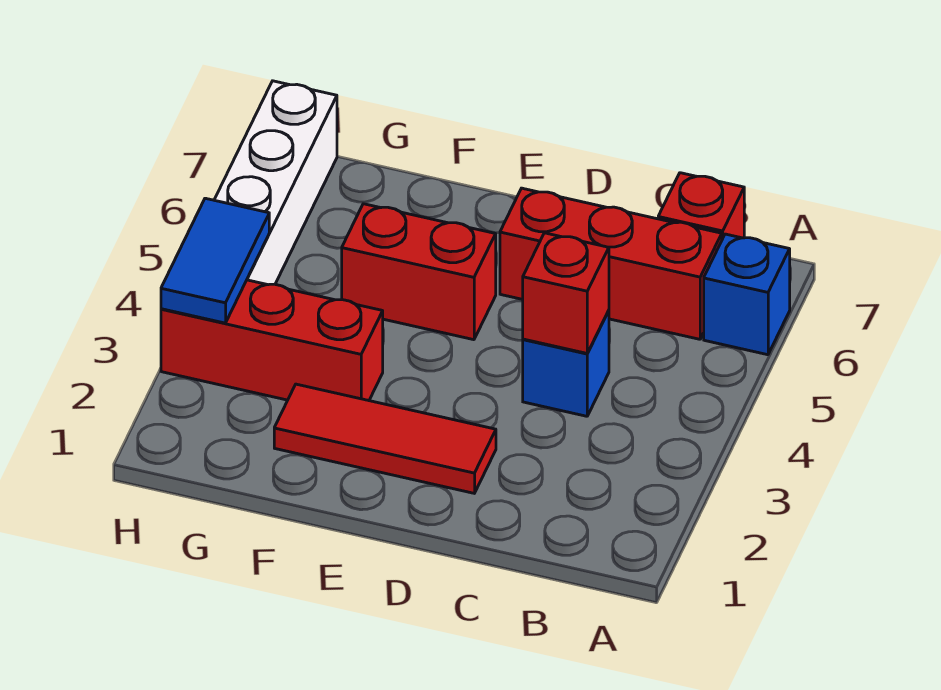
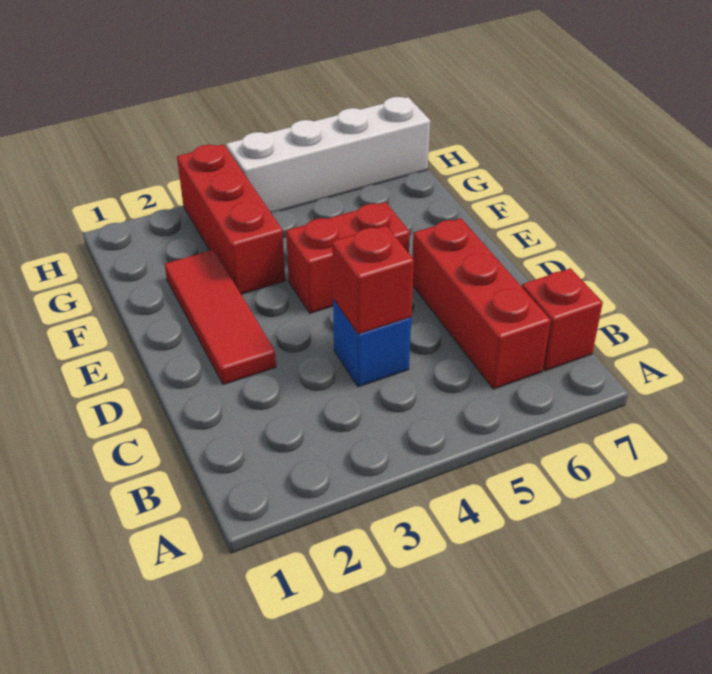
blue brick A6 level 1 -> none
red brick E5:F5 level 1 -> red brick E4:E5 level 1
blue tile H3:H4 level 2 -> none

